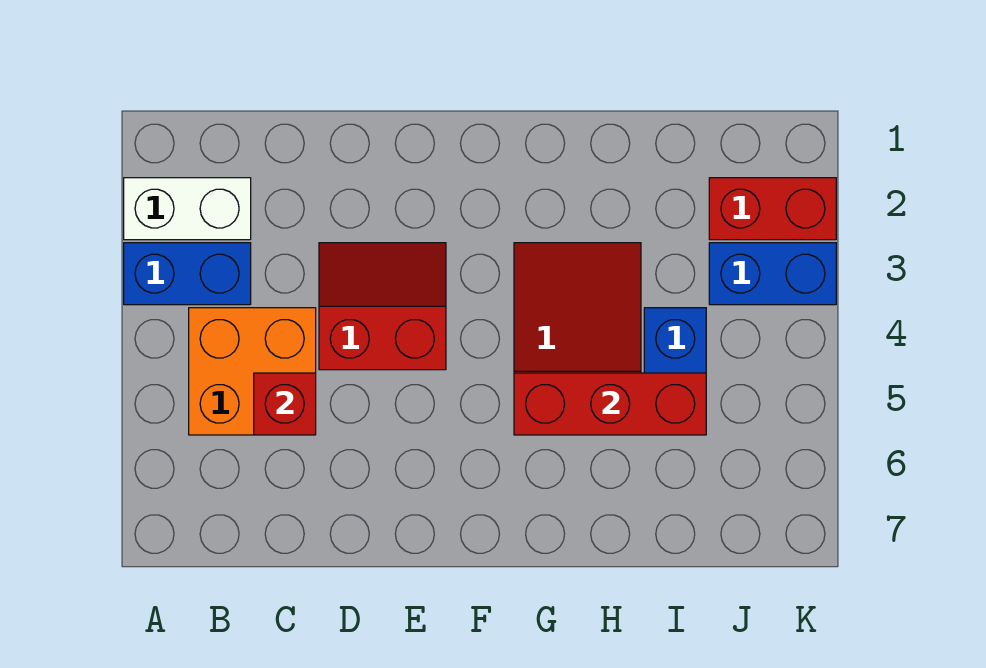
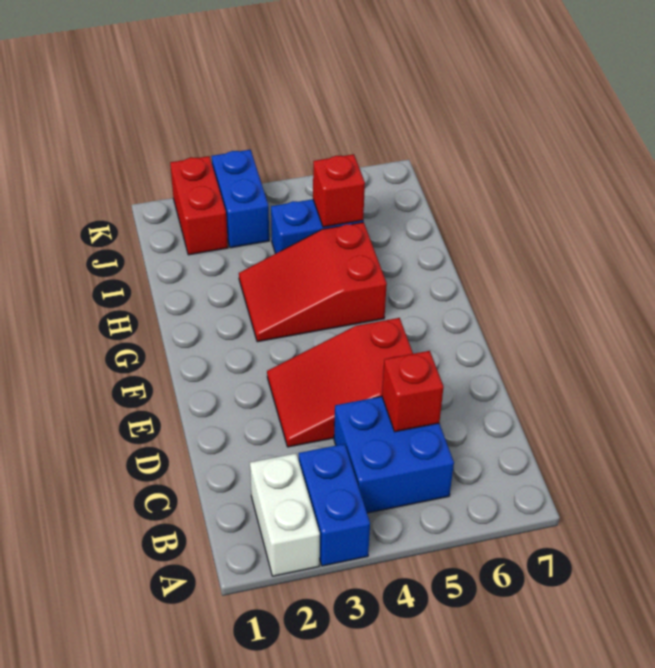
orange brick B4:C5 level 1 -> blue brick B4:C5 level 1
red slope D3:E4 level 1 top 4 -> red slope D3:E5 level 1 top 5
red brick G5:I5 level 2 -> red brick I5 level 2

